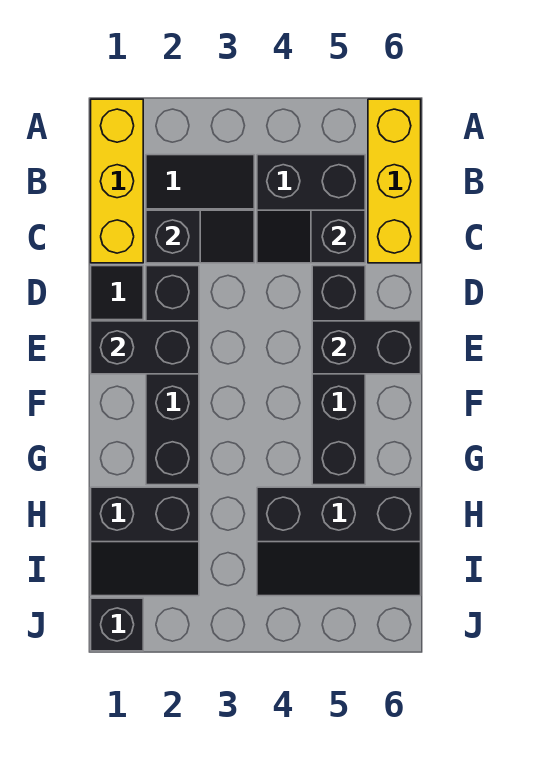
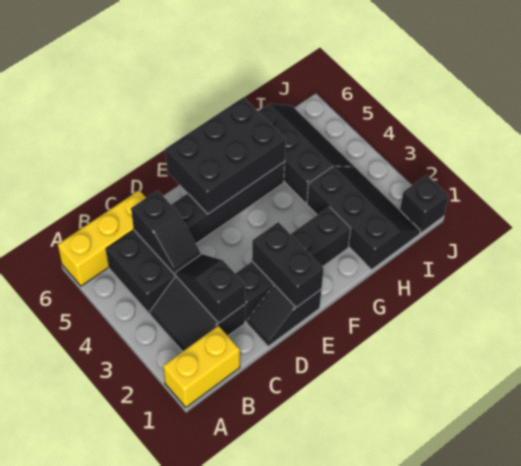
yellow brick A1:C1 level 1 -> yellow brick A1:B1 level 1
black brick E5:E6 level 2 -> black brick E5:G6 level 2
black slope H1:I2 level 1 top H -> black slope H1:I3 level 1 top H

